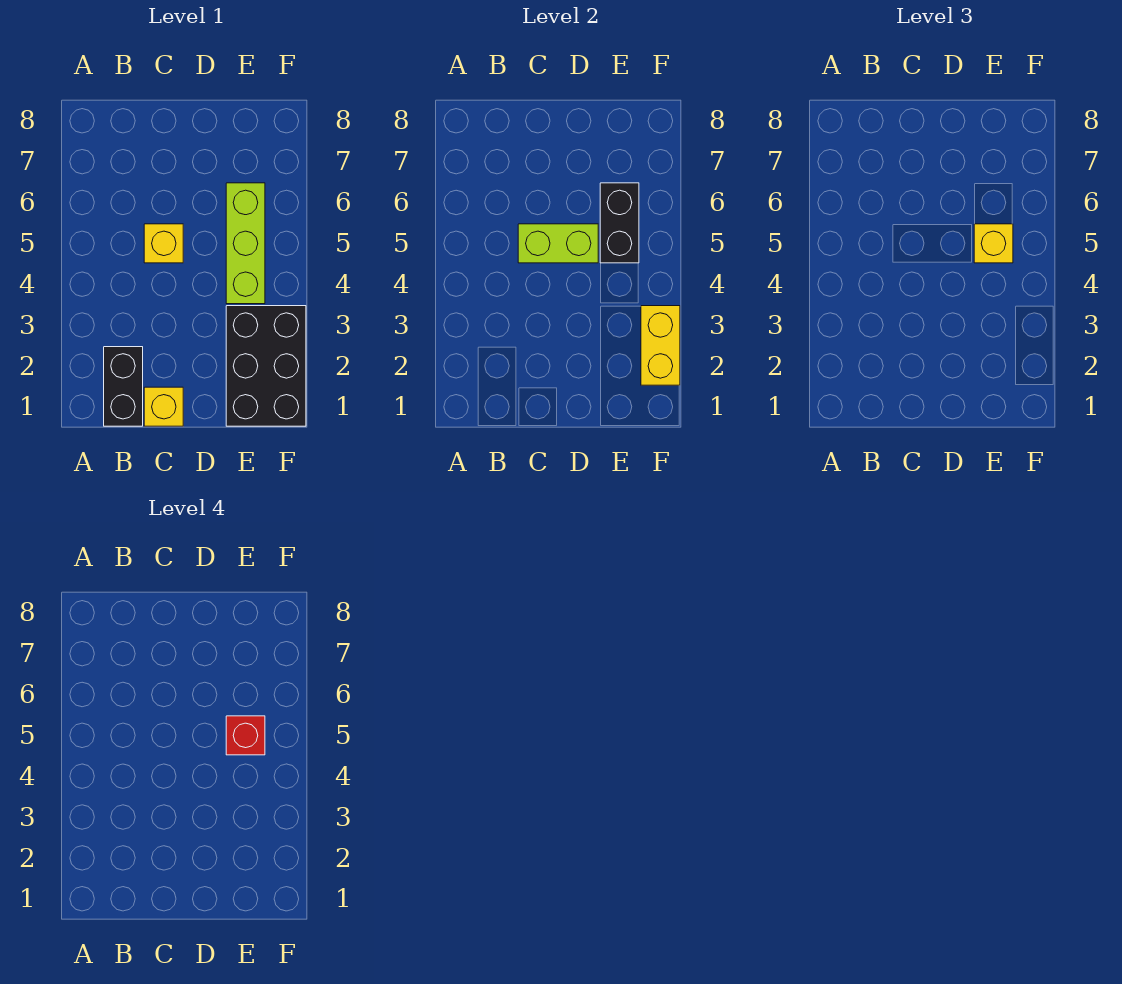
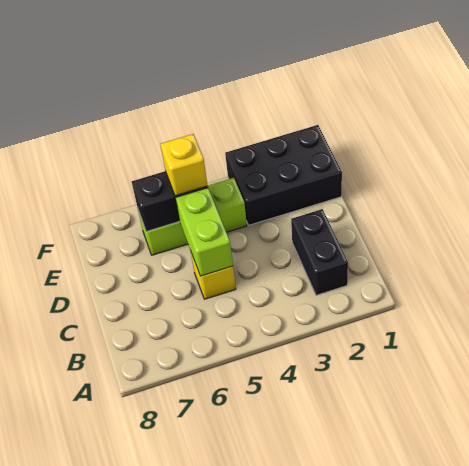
black brick B1:B2 level 1 -> black brick B2:C2 level 1
yellow brick C1 level 1 -> none
red brick E5 level 4 -> none
yellow brick F2:F3 level 2 -> none

